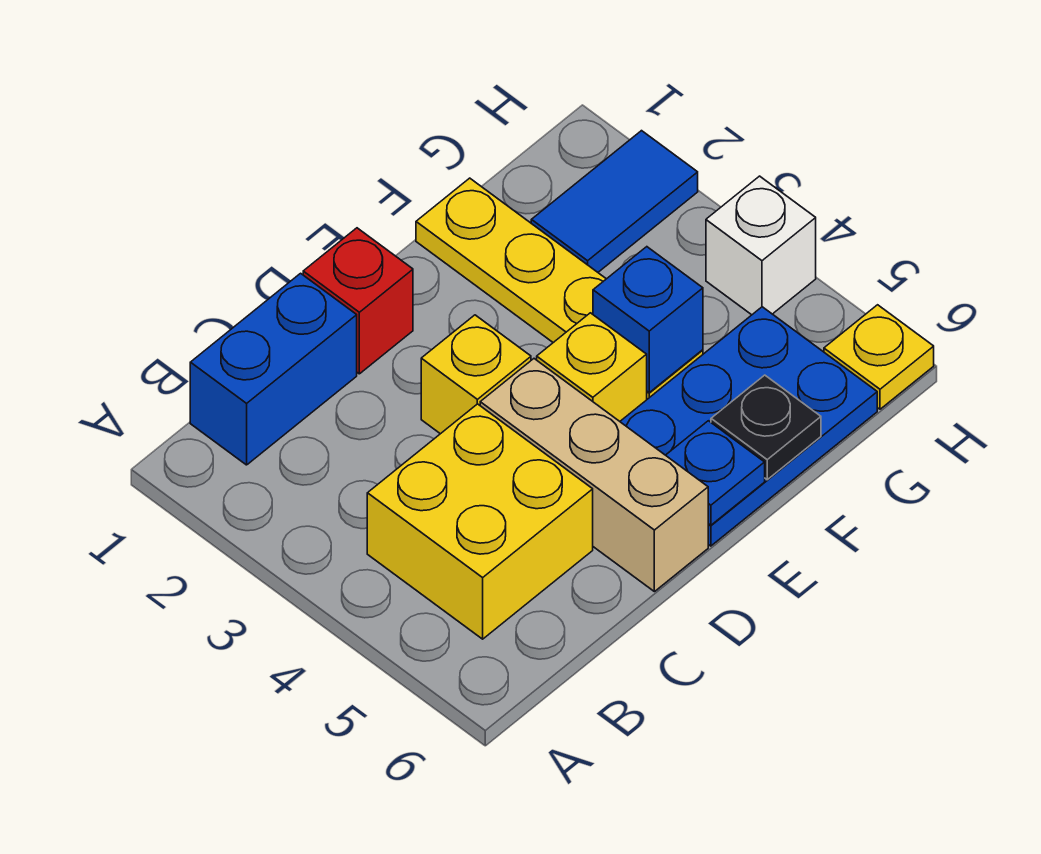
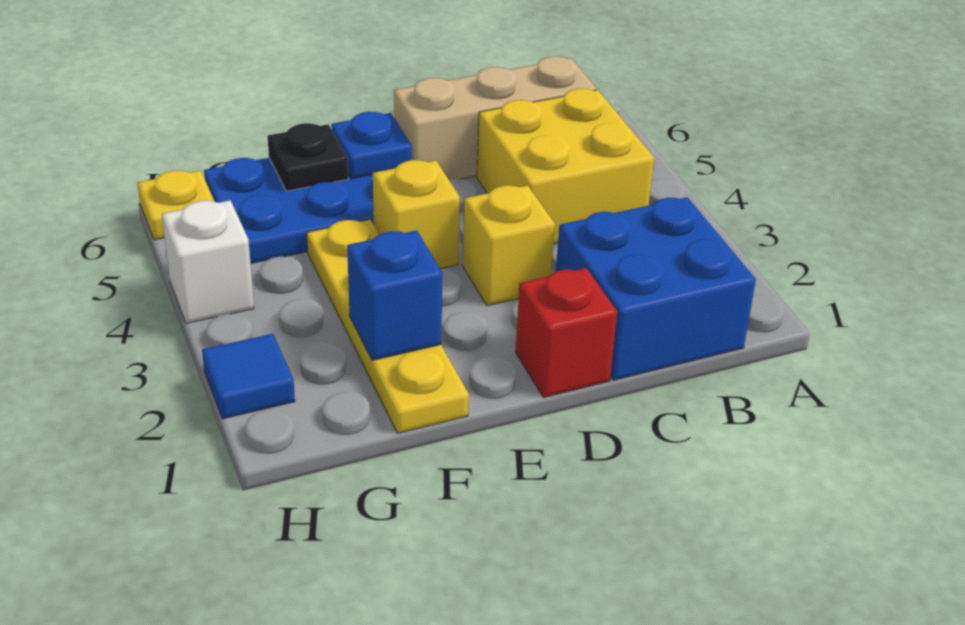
blue brick B1:C1 level 1 -> blue brick B1:C2 level 1
tan brick D4:D6 level 1 -> tan brick B6:D6 level 1
blue brick F4 level 2 -> blue brick F2 level 2
blue tile G2:H2 level 1 -> blue tile H2 level 1

